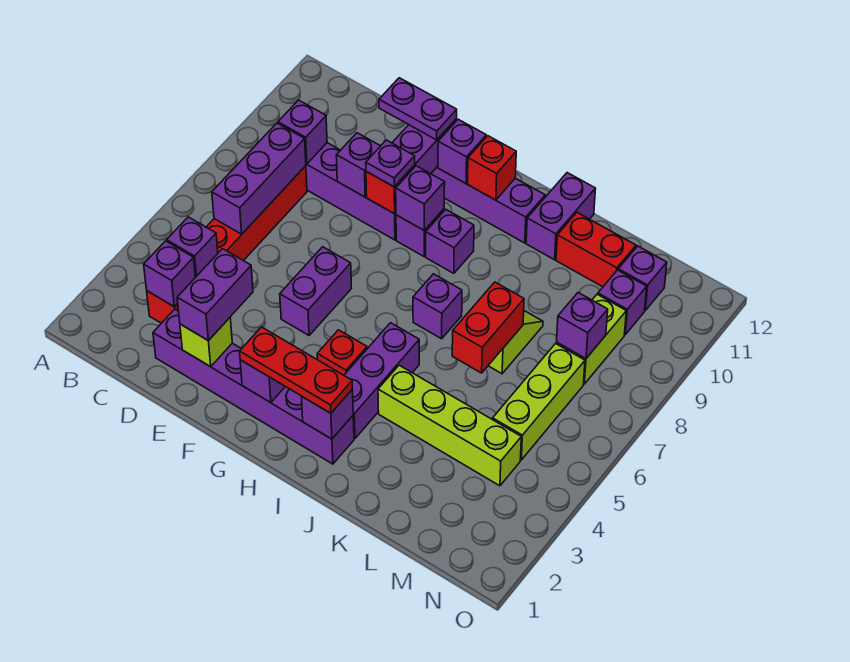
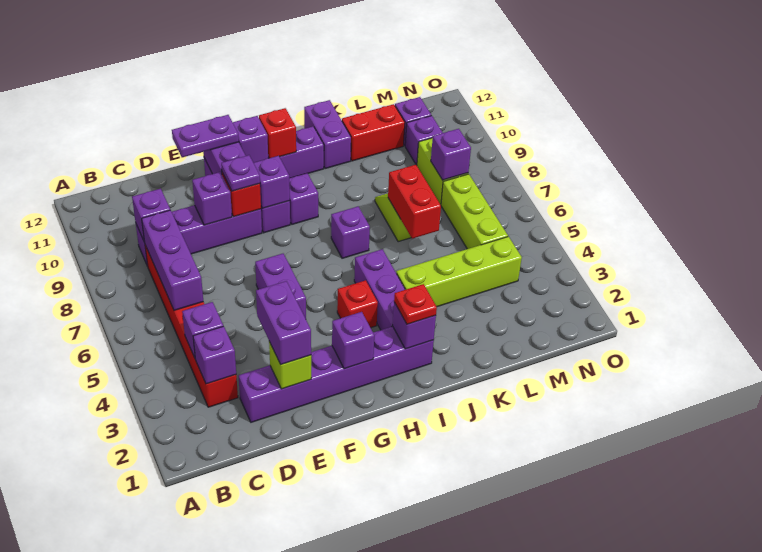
red plate G2:I2 level 3 -> red plate I2 level 3

